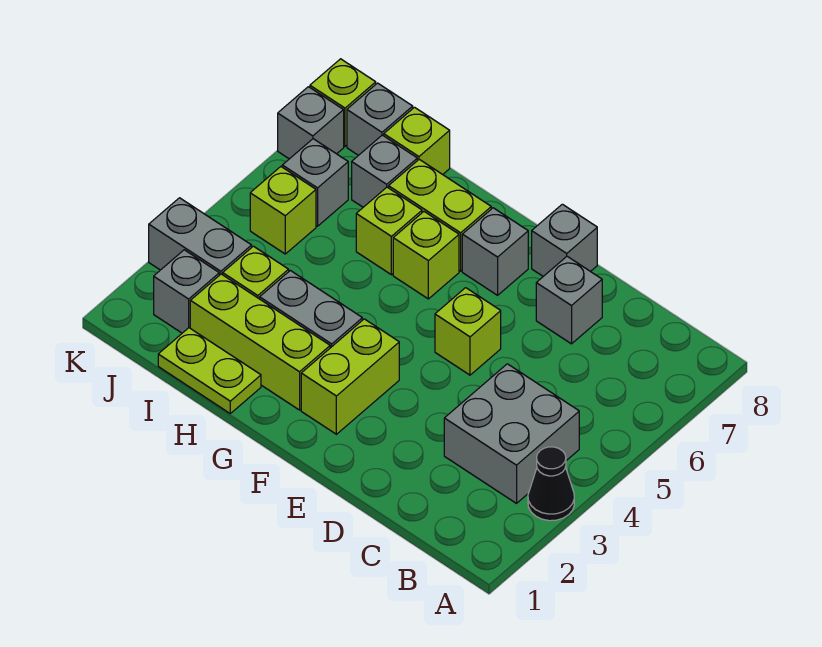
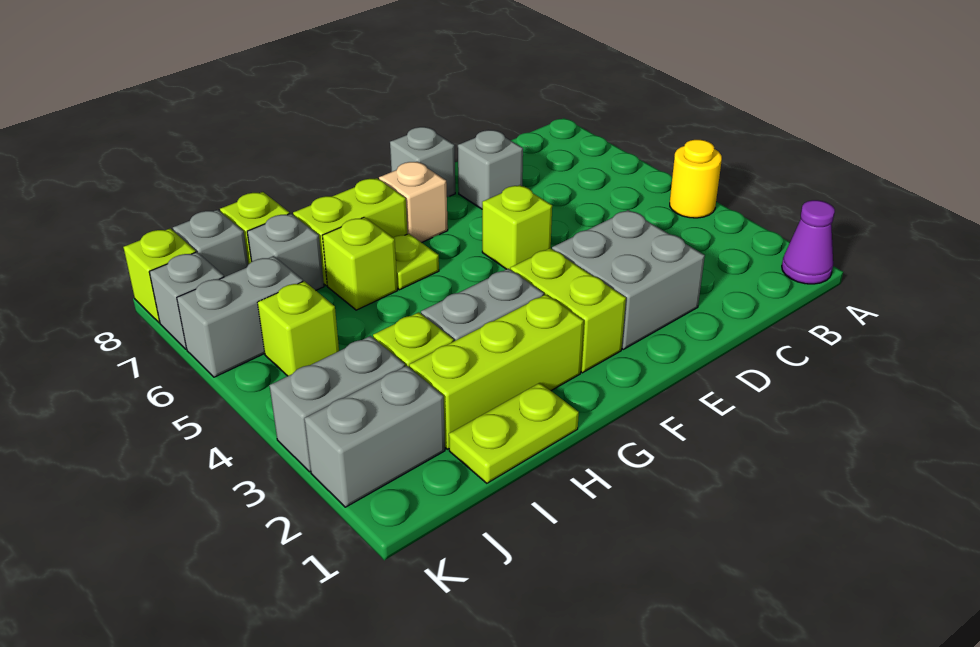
none -> purple cone A1 level 1
black cone A3 level 1 -> none
none -> yellow round brick A4 level 1
grey brick B3:C4 level 1 -> grey brick D2:E3 level 1
grey brick F7 level 1 -> tan brick F7 level 1
lime brick G6 level 1 -> lime plate G6 level 1
grey brick J2 level 1 -> grey brick J2:K2 level 1
grey brick J6 level 1 -> grey brick J6:K6 level 1

